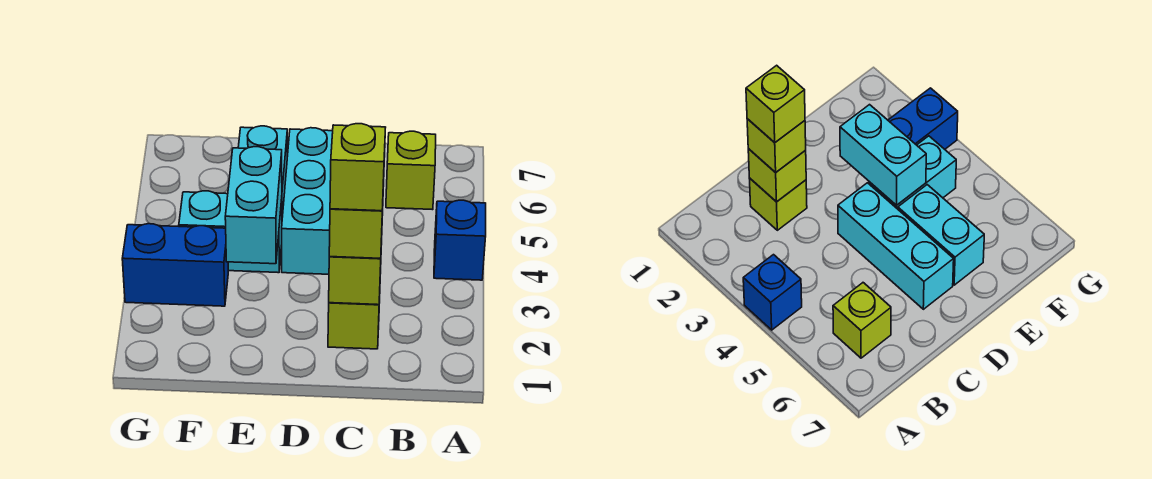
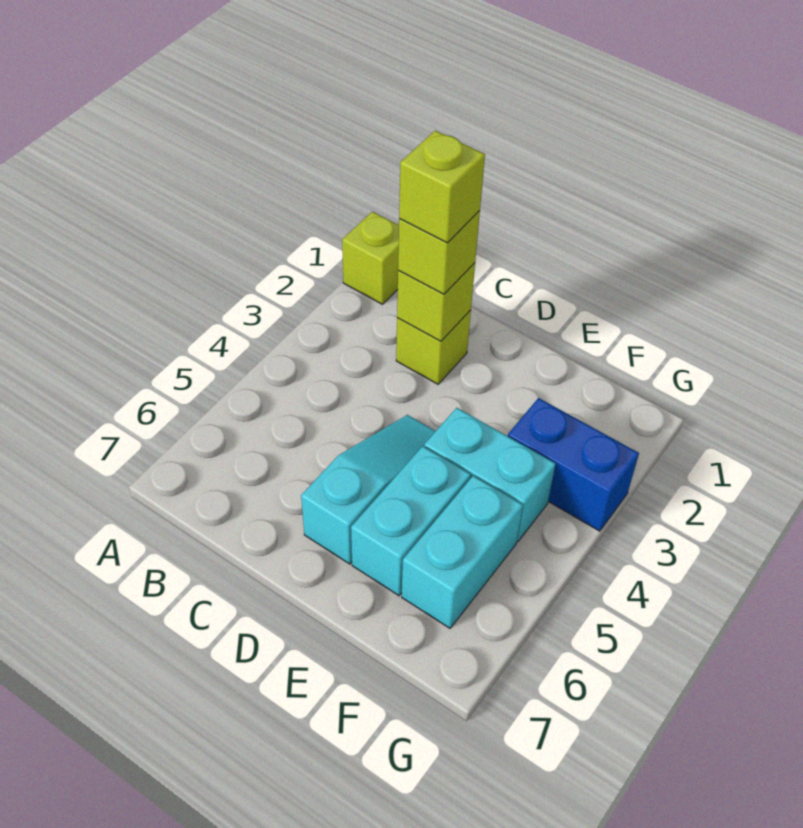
blue brick A4 level 1 -> none
lime brick B6 level 1 -> lime brick A1 level 1
cyan brick D4:D6 level 1 -> cyan slope D4:D6 level 1 top 6
cyan brick E3:E4 level 2 -> cyan brick F5:F6 level 1

